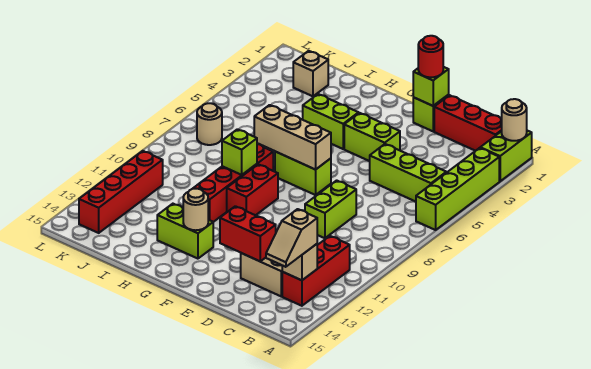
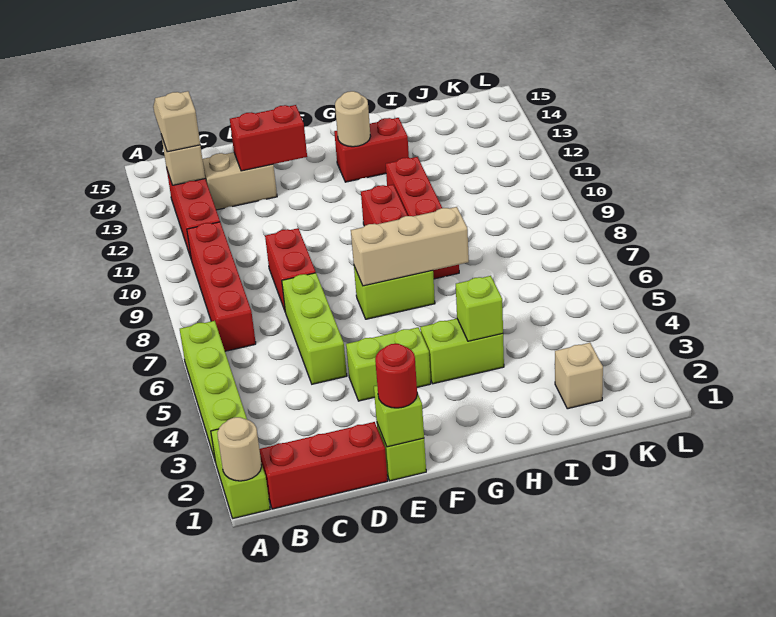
lime brick B5:D5 level 1 -> lime brick D5:D7 level 1
lime brick D8:D9 level 1 -> red brick D8:D9 level 1
lime brick G13:H13 level 1 -> red brick G13:H13 level 1
lime brick H9 level 2 -> lime brick H4 level 2
tan round brick K7 level 1 -> none
red brick K11:K14 level 1 -> red brick B7:B10 level 1

